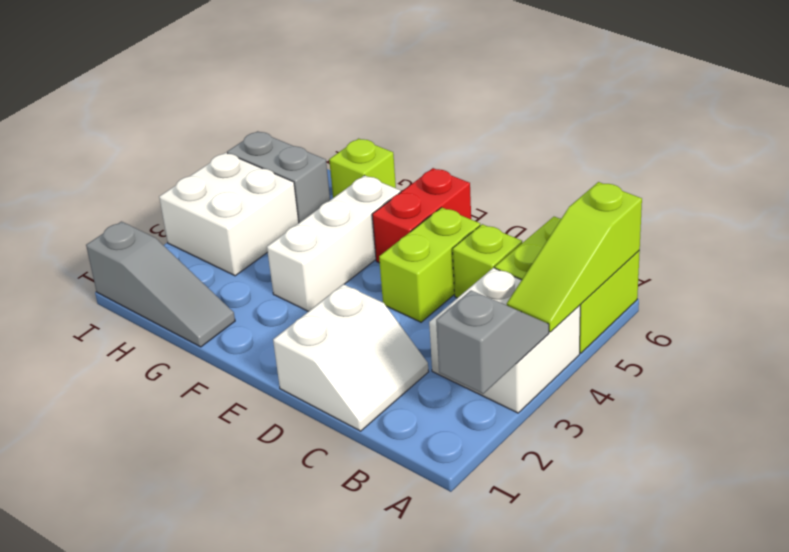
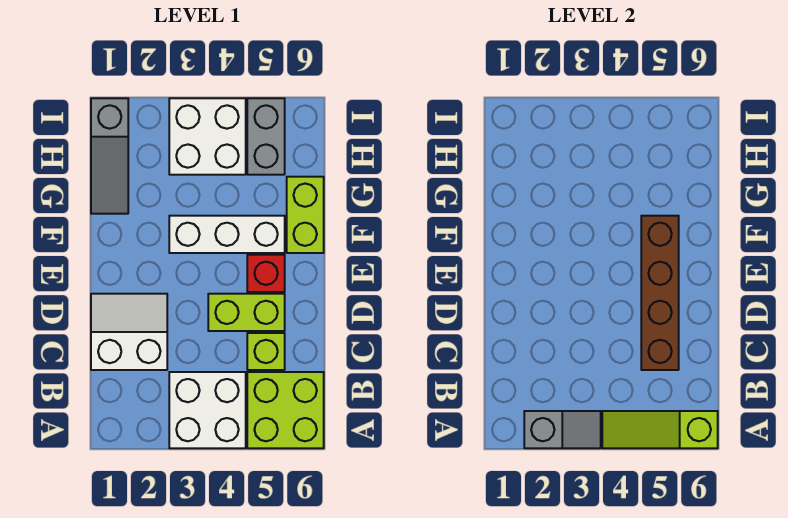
white slope C1:D2 level 1 top D -> white slope C1:D2 level 1 top C
none -> brown brick C5:F5 level 2
red brick E5:E6 level 1 -> red brick E5 level 1
lime brick G6 level 1 -> lime brick F6:G6 level 1

